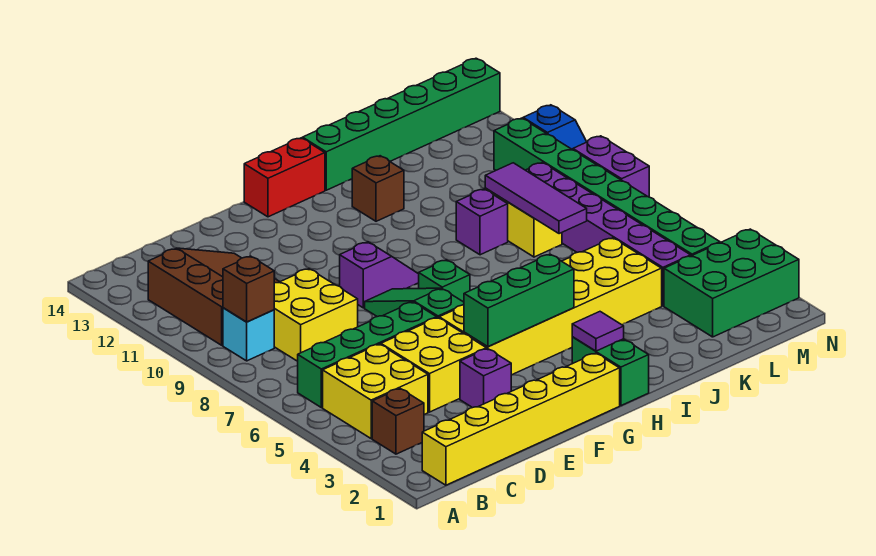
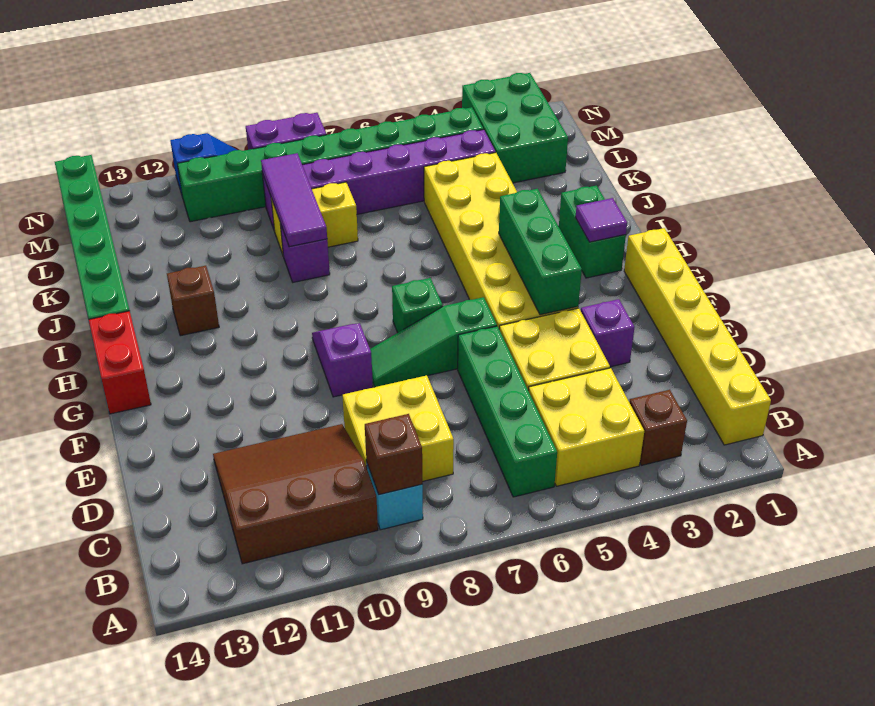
green brick H1:H2 level 1 -> green brick H2:I2 level 1
purple tile K7:K9 level 2 -> purple tile J9:L9 level 2

